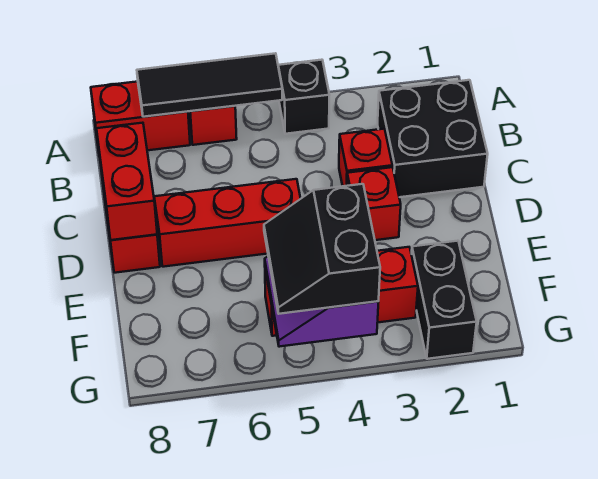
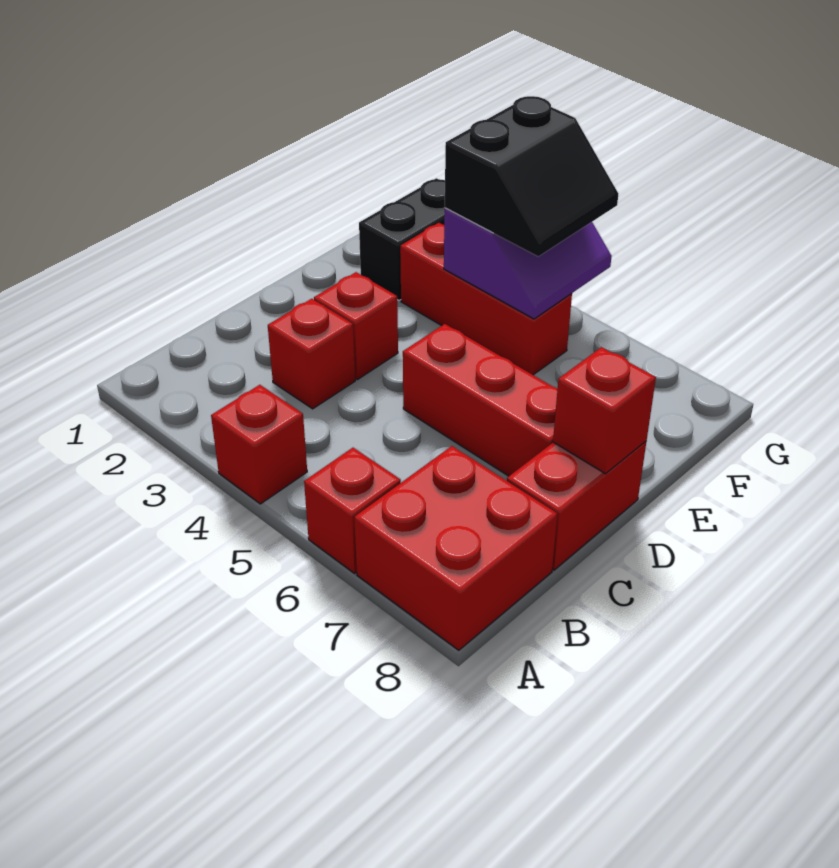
black brick A4 level 1 -> red brick A4 level 1
black tile A5:A7 level 2 -> none
red brick A7:A8 level 1 -> red brick A7:B8 level 1
black brick B1:C2 level 1 -> none
red brick C8:D8 level 2 -> red brick D8 level 2

